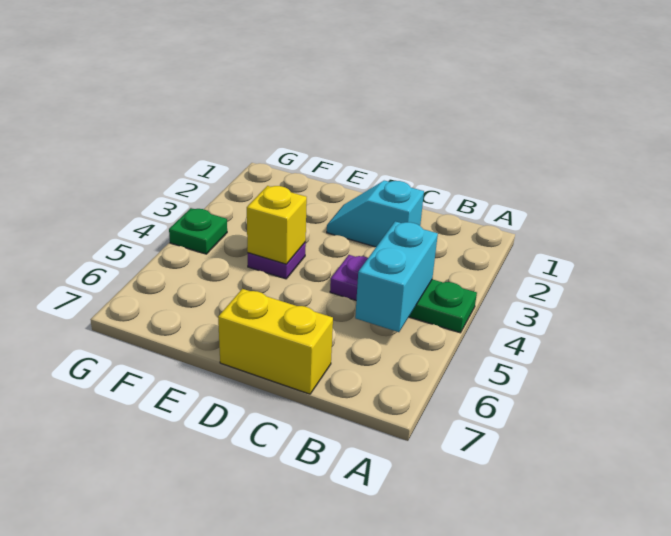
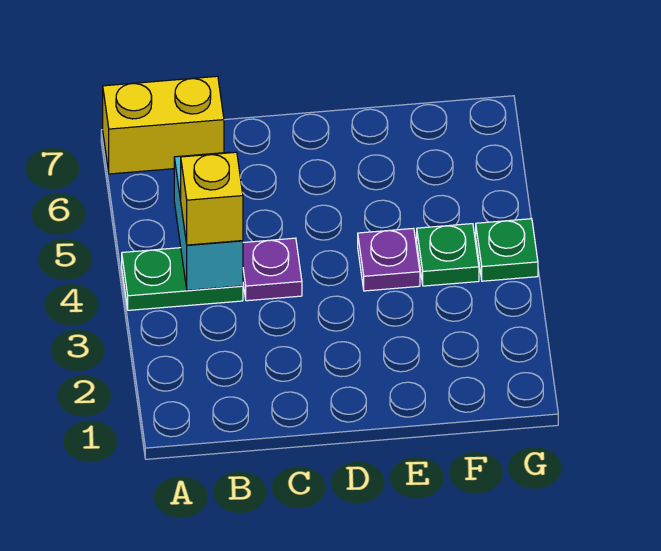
cyan slope C2:D2 level 1 top C -> none
yellow brick C7:D7 level 1 -> yellow brick A7:B7 level 1
yellow brick E4 level 2 -> yellow brick B4 level 3
none -> green plate F4 level 1

